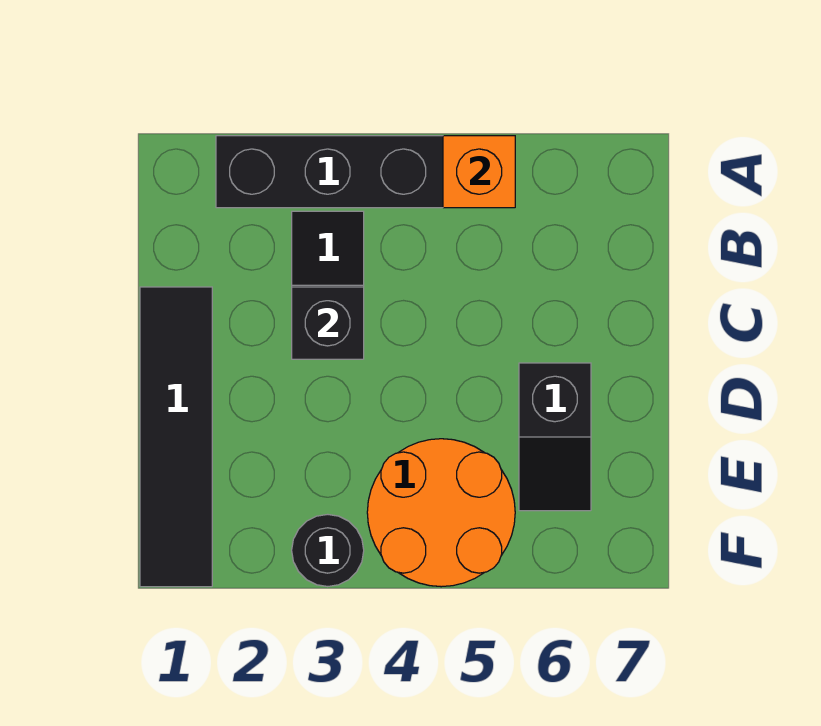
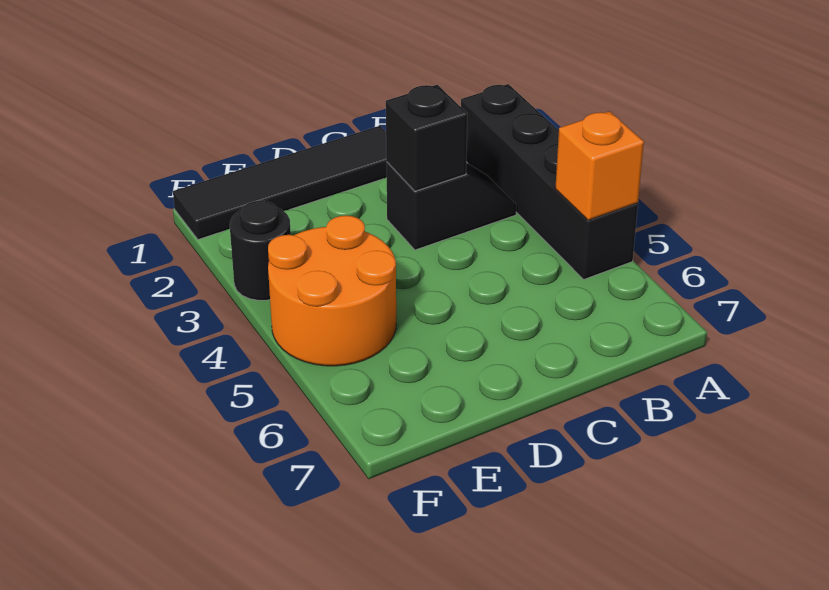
black slope D6:E6 level 1 top D -> none

